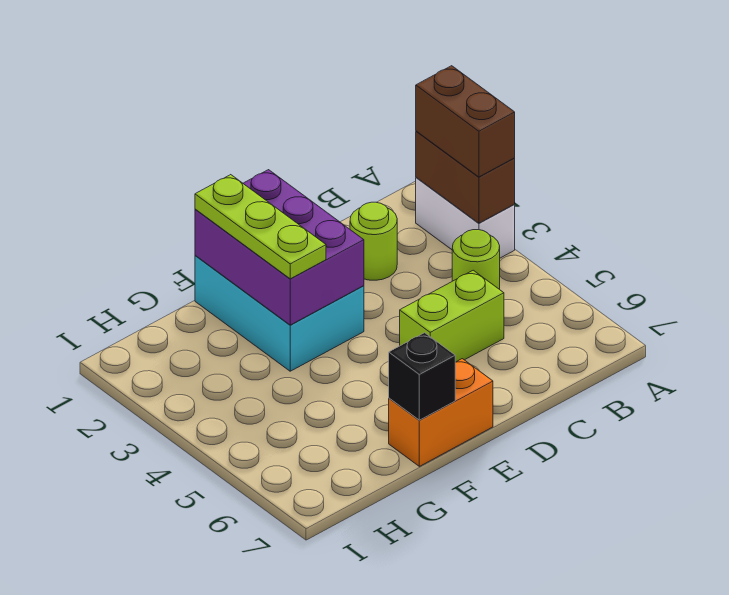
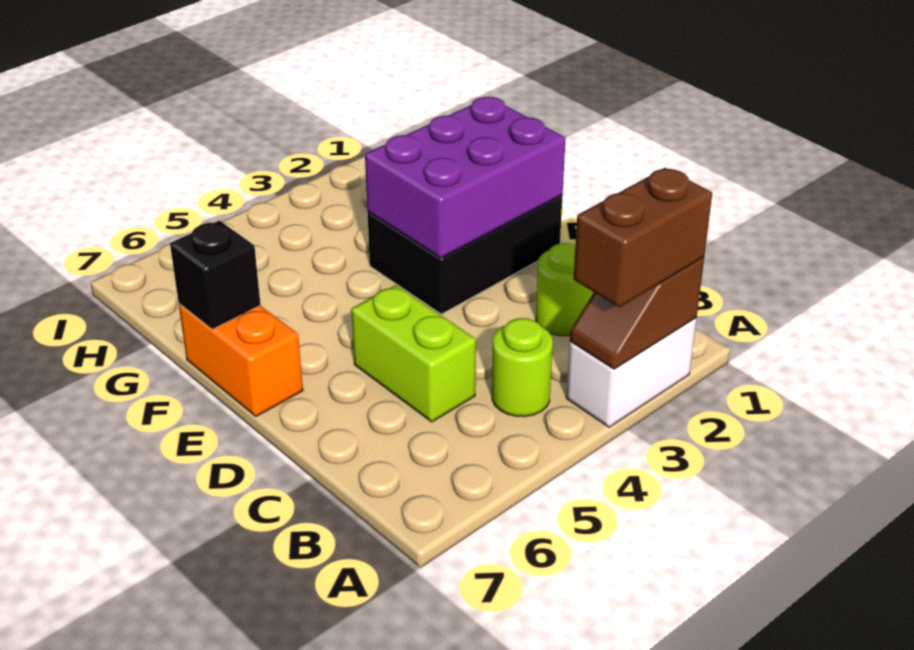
brown brick A2:A3 level 2 -> brown slope A2:A3 level 2 top 2
cyan brick E1:F3 level 1 -> black brick E1:F3 level 1
lime plate F1:F3 level 3 -> none

